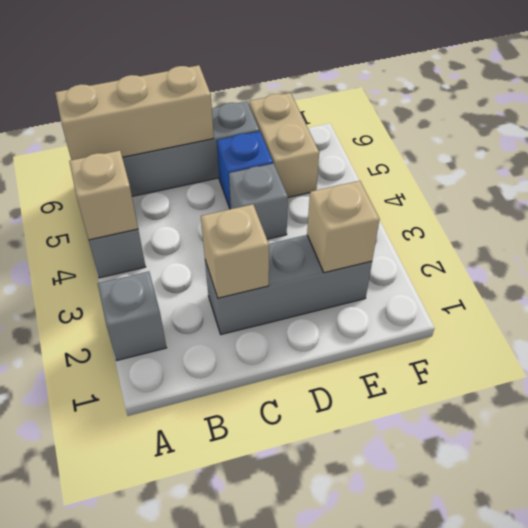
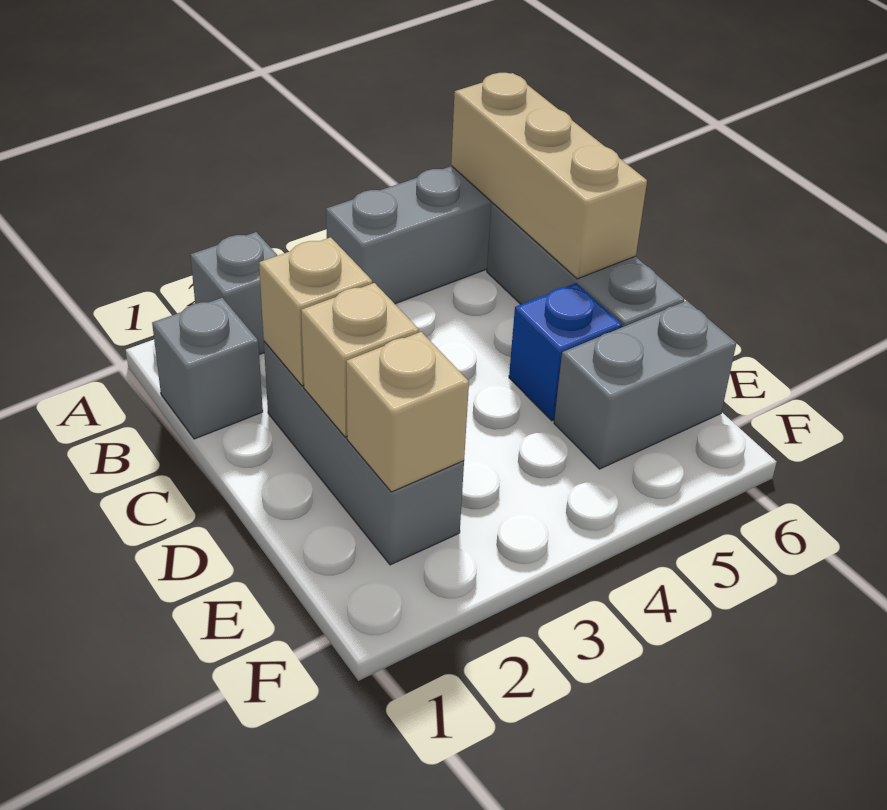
tan brick A4 level 2 -> tan brick D2 level 2
grey brick D4 level 1 -> grey brick B1 level 1
tan brick E5:E6 level 1 -> grey brick E5:E6 level 1

